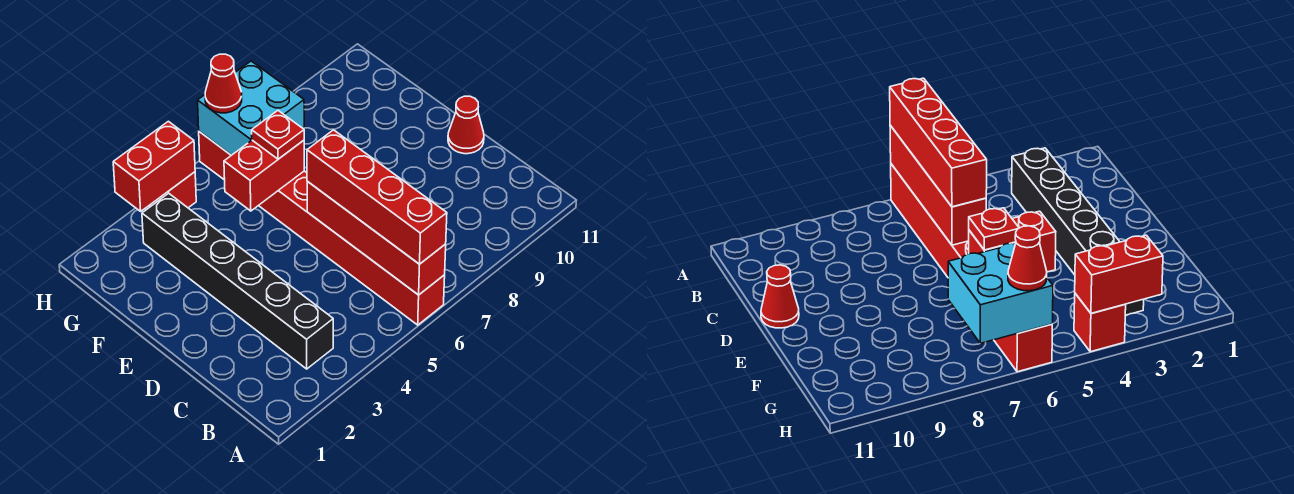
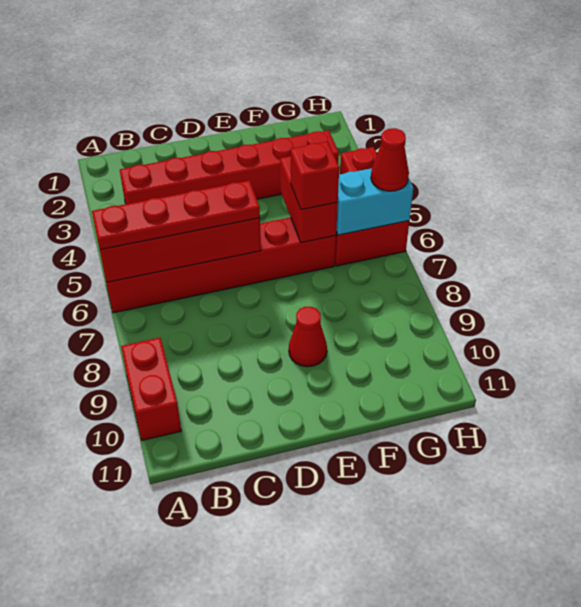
red brick A6:D6 level 3 -> red plate A6:D6 level 3
black brick B3:G3 level 1 -> red brick B3:G3 level 1
red cone D11 level 1 -> red cone E9 level 1
red plate F6 level 3 -> red brick F6 level 3
cyan brick G6:H7 level 2 -> cyan brick G6:H6 level 2
red brick H3:H4 level 2 -> red brick A9:A10 level 1

